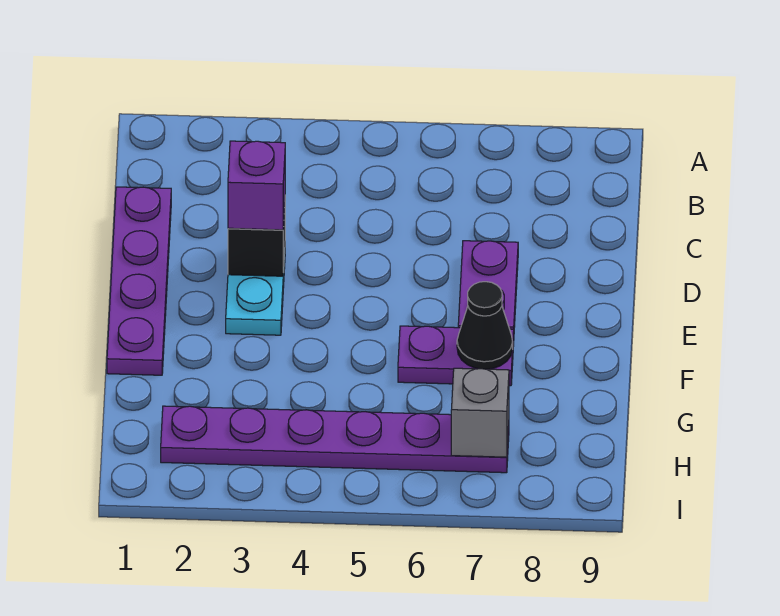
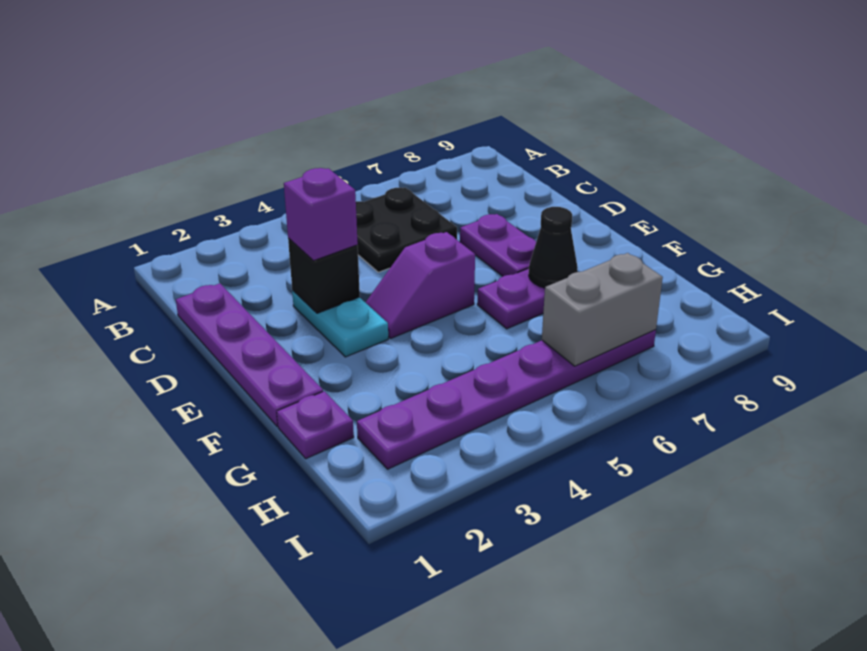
none -> black plate B5:C6 level 1
none -> purple slope E4:E5 level 1 top 5
none -> purple plate G1 level 1
grey brick H7 level 2 -> grey brick H6:H7 level 2

